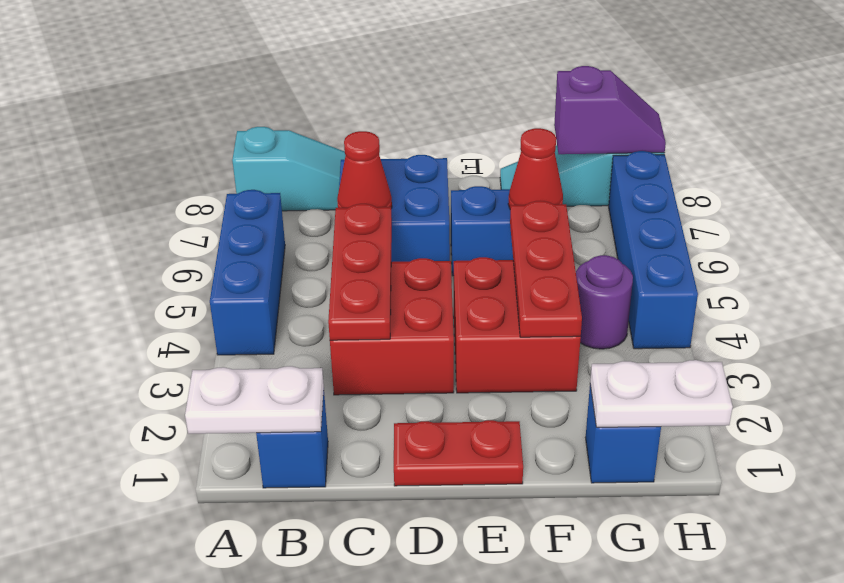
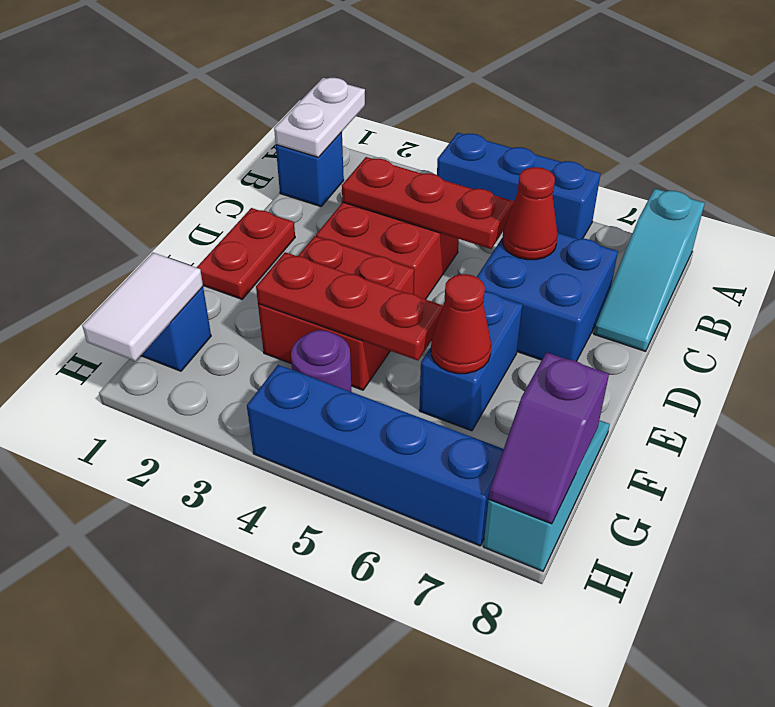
white plate G1:H1 level 2 -> white tile G1:H1 level 2

